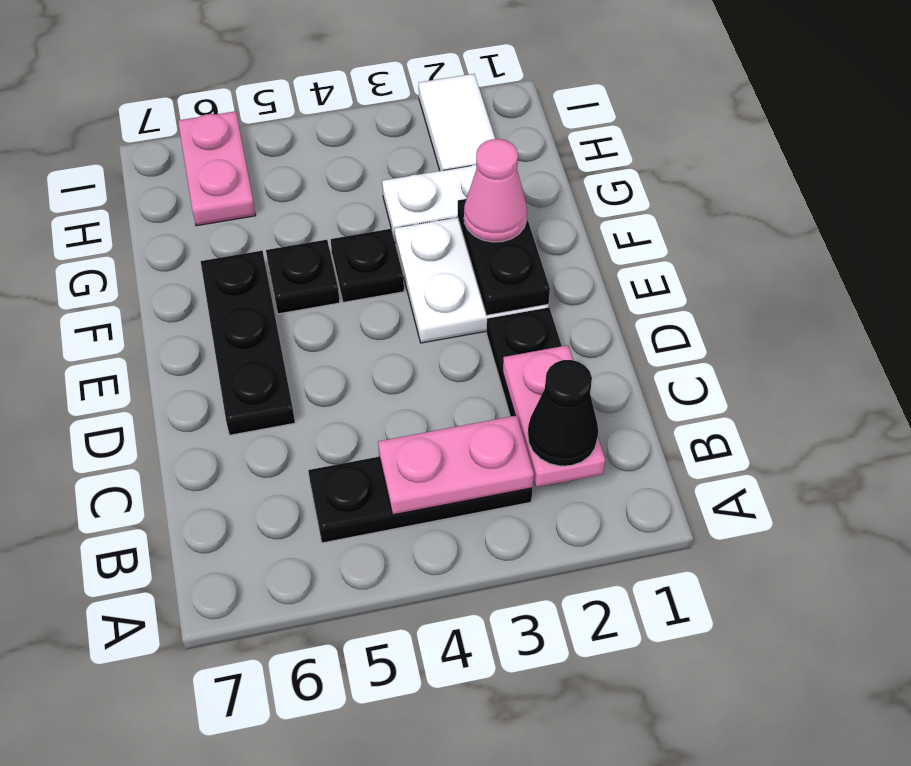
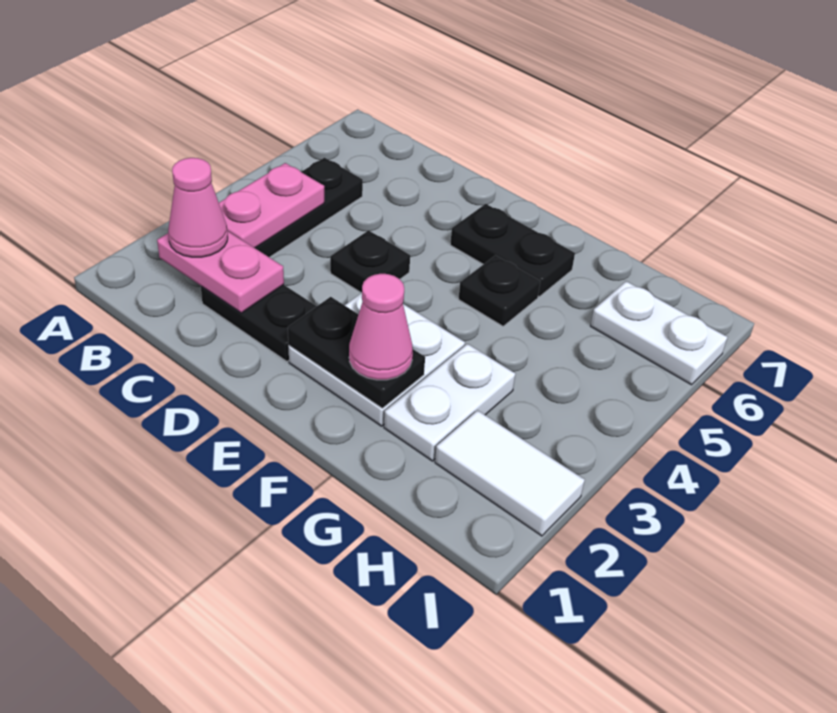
black cone B2 level 3 -> pink cone B2 level 3
black plate D6:F6 level 1 -> black plate E6:F6 level 1
black plate F4 level 1 -> black plate D4 level 1
pink plate H6:I6 level 1 -> white plate H6:I6 level 1

